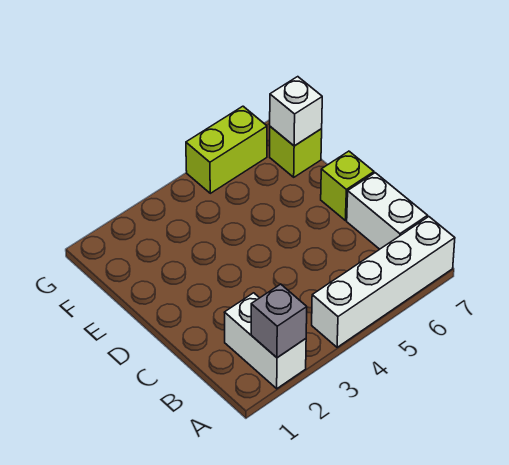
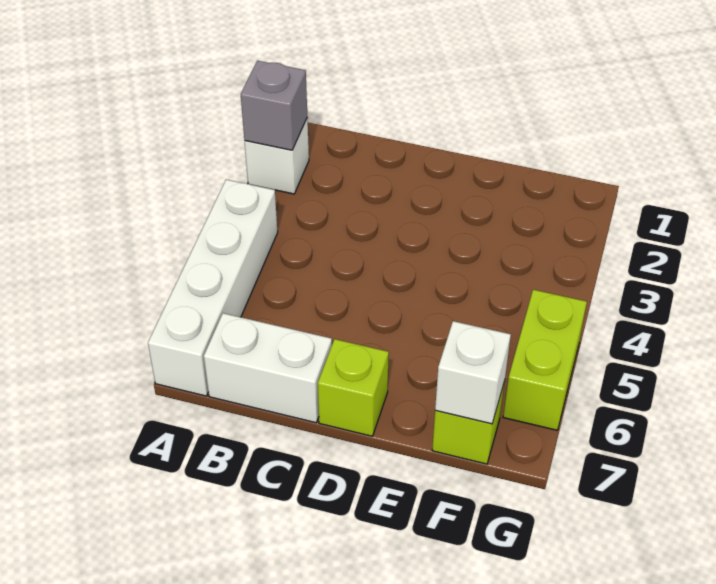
white brick A2:B2 level 1 -> white brick A2 level 1

